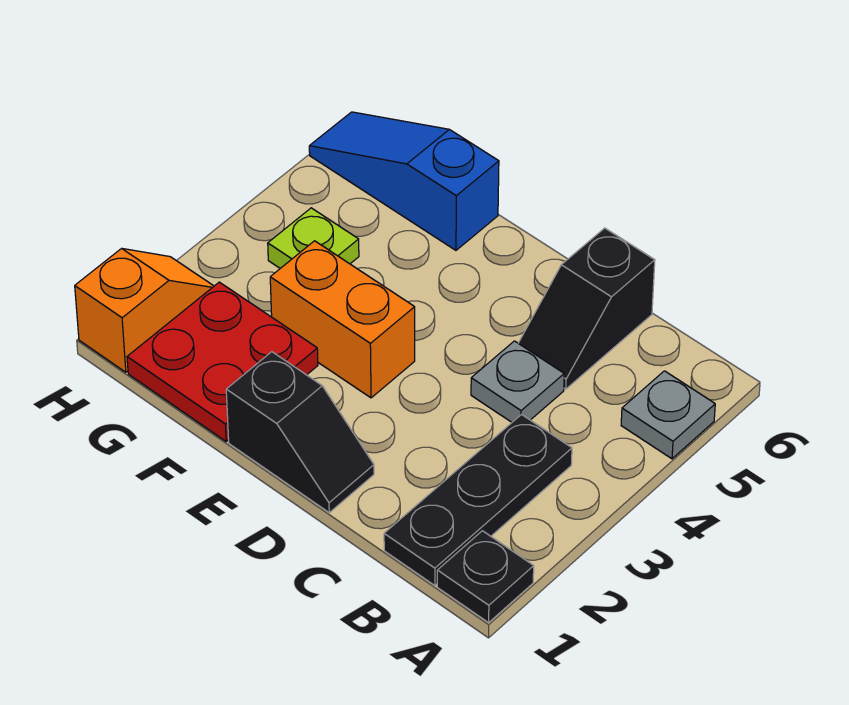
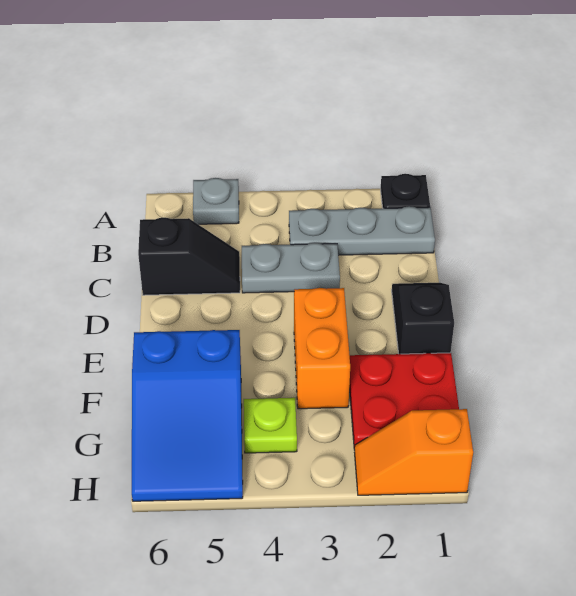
black plate B1:B3 level 1 -> grey plate B1:B3 level 1
grey plate C4 level 1 -> grey plate C3:C4 level 1
blue slope F6:H6 level 1 top F -> blue slope F5:H6 level 1 top F

